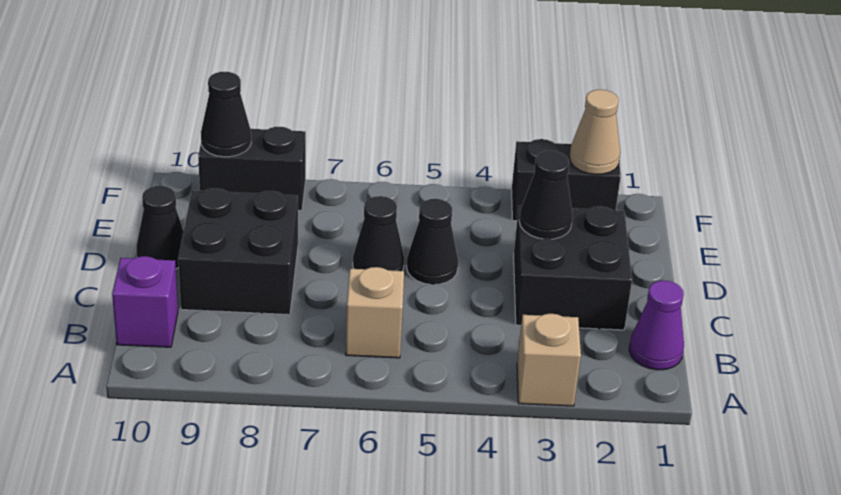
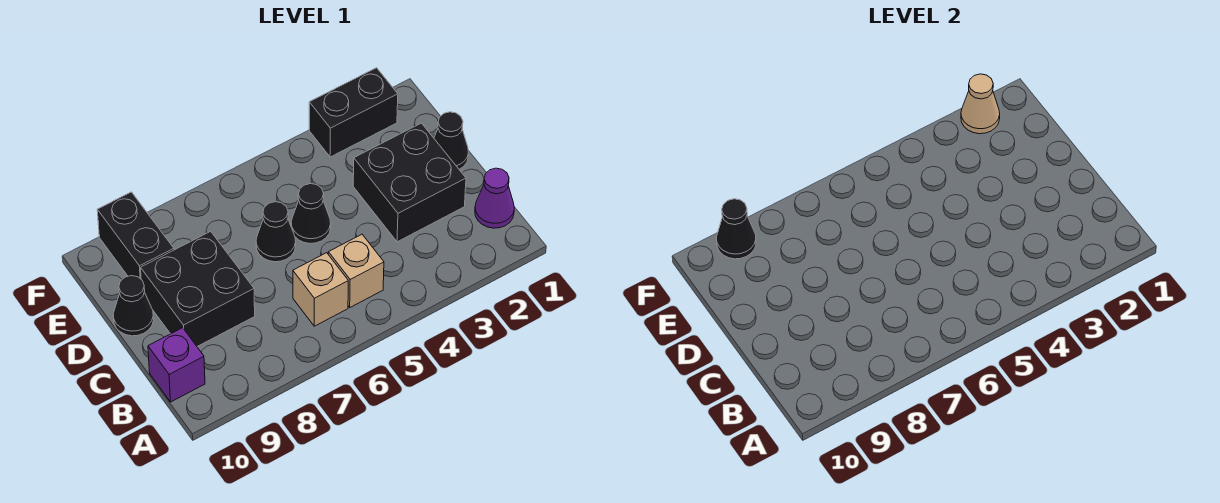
tan brick A3 level 1 -> tan brick B5 level 1
black cone D3 level 2 -> black cone D1 level 1
black brick F8:F9 level 1 -> black brick E9:F9 level 1

